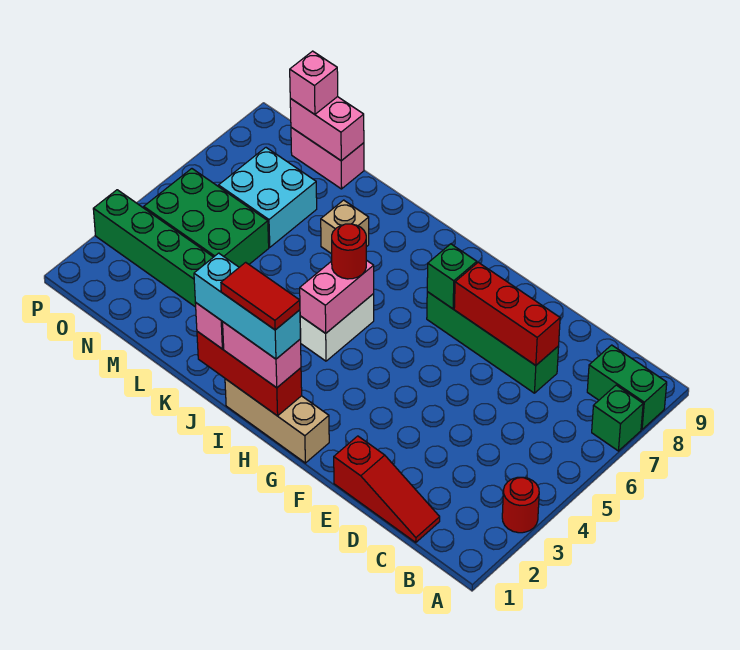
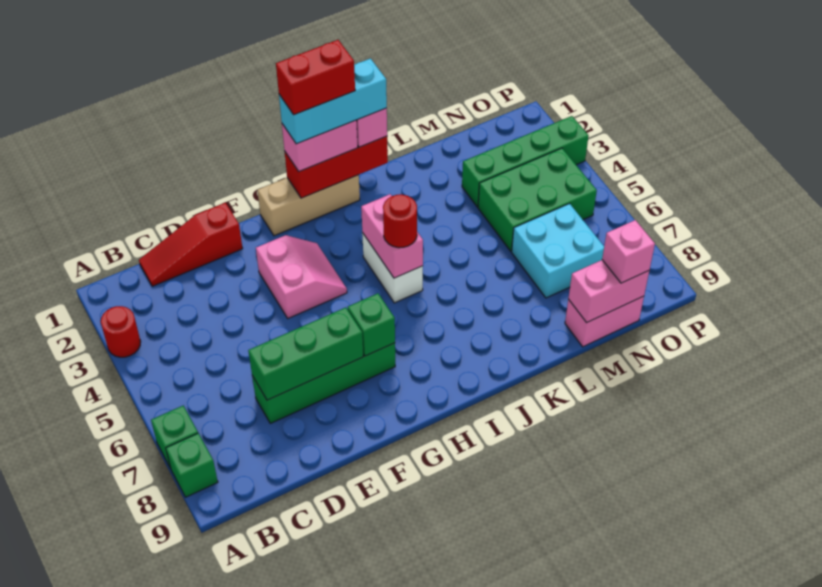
green brick A8:B8 level 1 -> green brick A8 level 1
red brick D7:F7 level 2 -> green brick D7:F7 level 2
none -> pink slope F3:G4 level 1 top F
red tile H1:I1 level 5 -> red brick H1:I1 level 5
tan brick K7 level 1 -> none

